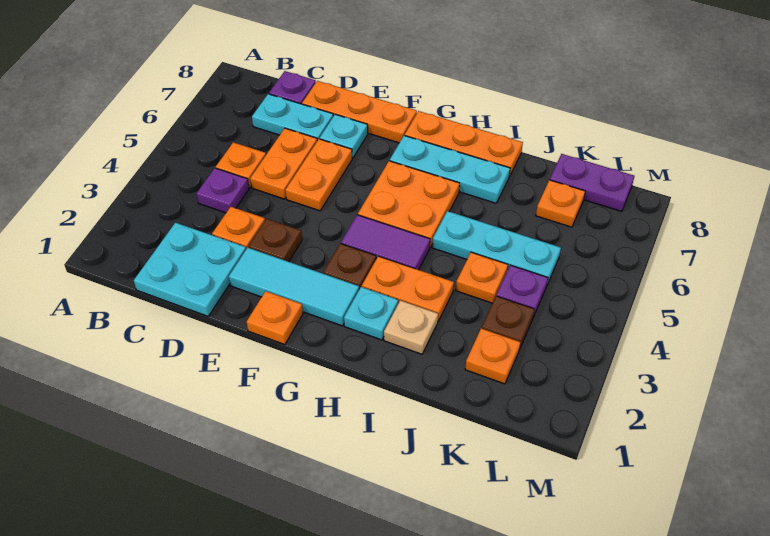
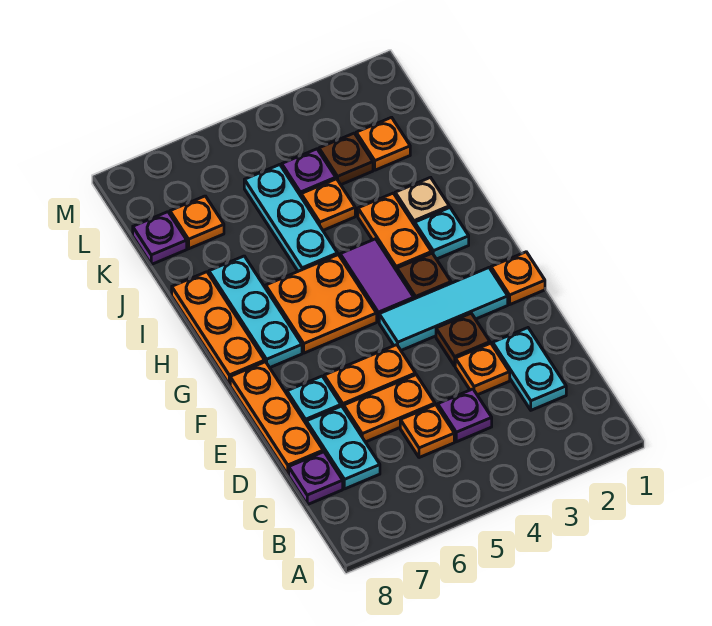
cyan plate C1:D2 level 1 -> cyan plate C2:D2 level 1
cyan tile E2:G2 level 1 -> cyan tile F2:F4 level 1
purple plate K8:L8 level 1 -> purple plate K8 level 1

